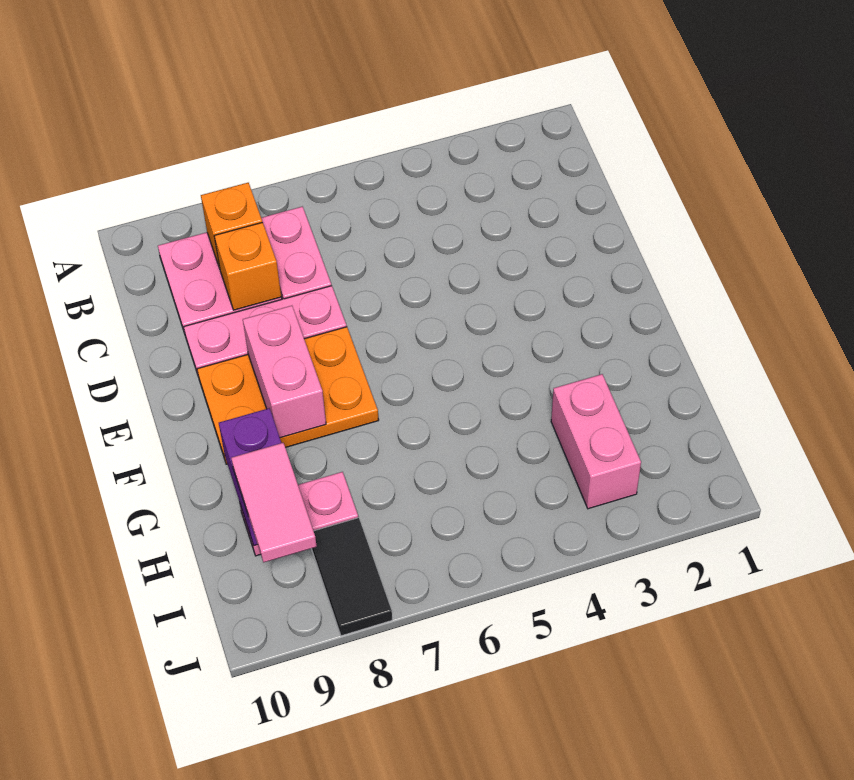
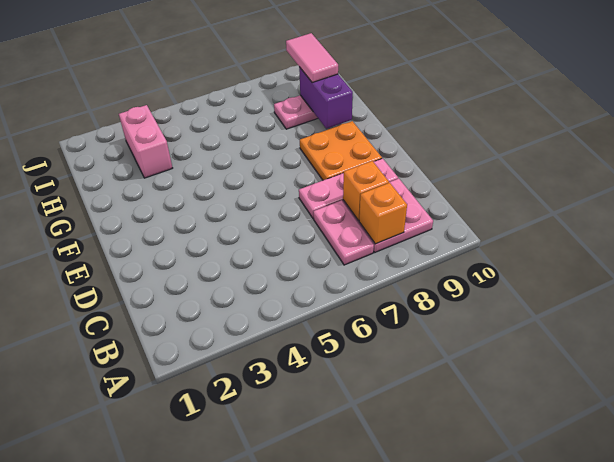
orange plate E7:F9 level 1 -> orange plate E8:F9 level 1
pink brick E8:F8 level 2 -> none
black tile I8:J8 level 1 -> none

